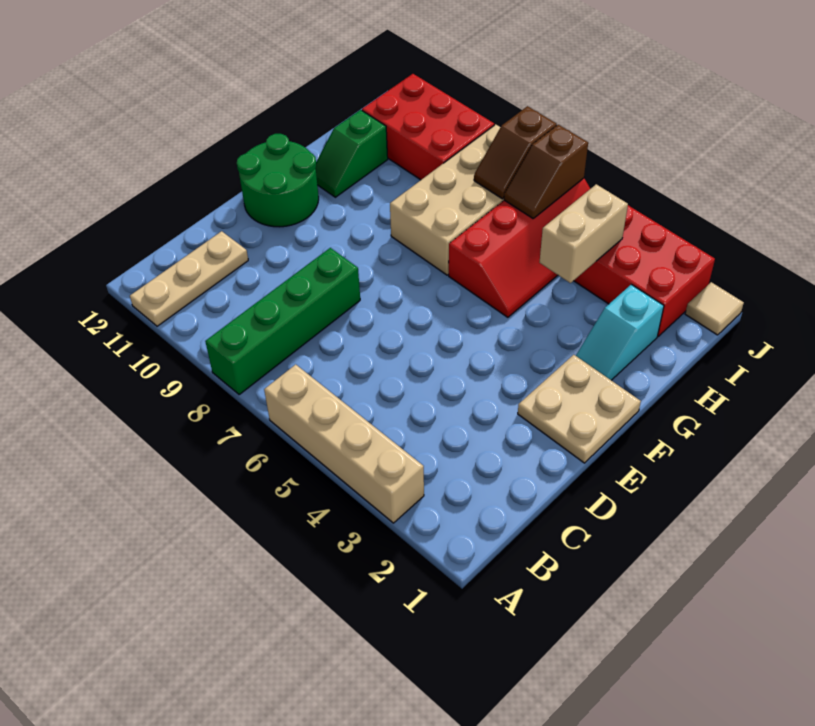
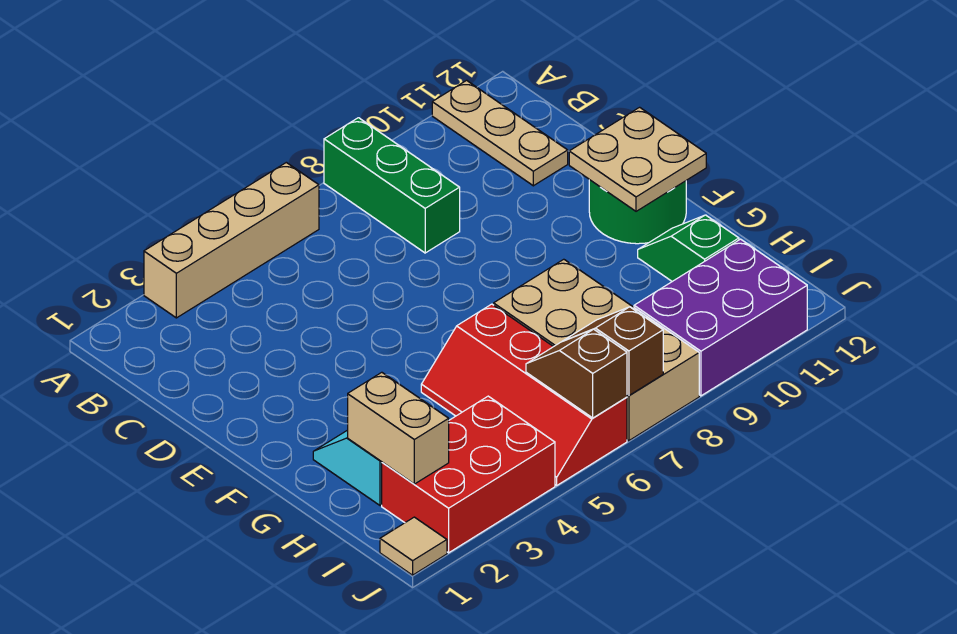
green brick A8:D8 level 1 -> green brick A8:C8 level 1
tan plate E1:F2 level 1 -> tan plate E11:F12 level 2
tan brick H4:I4 level 2 -> tan brick H2:I2 level 2
red brick I9:J11 level 1 -> purple brick I9:J11 level 1

